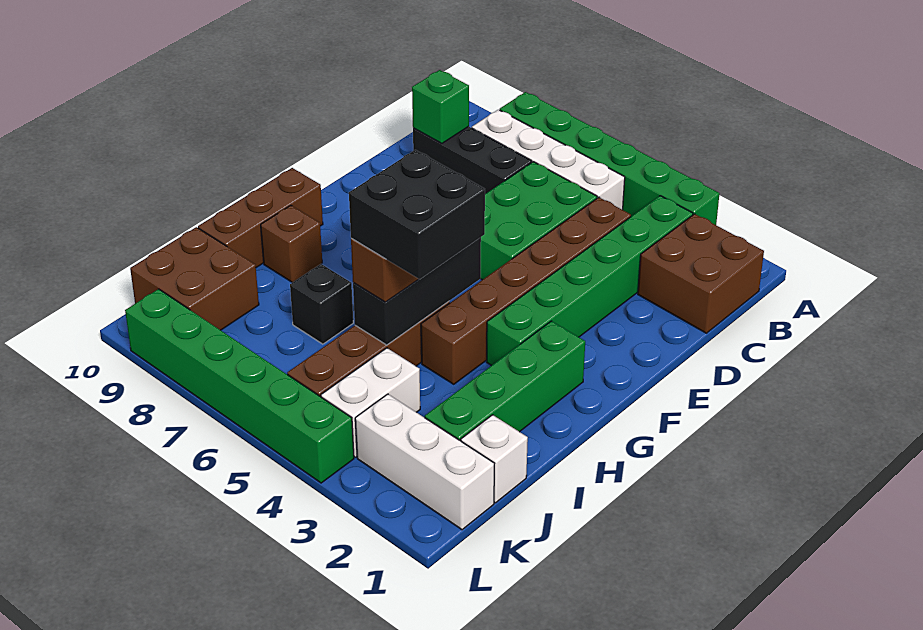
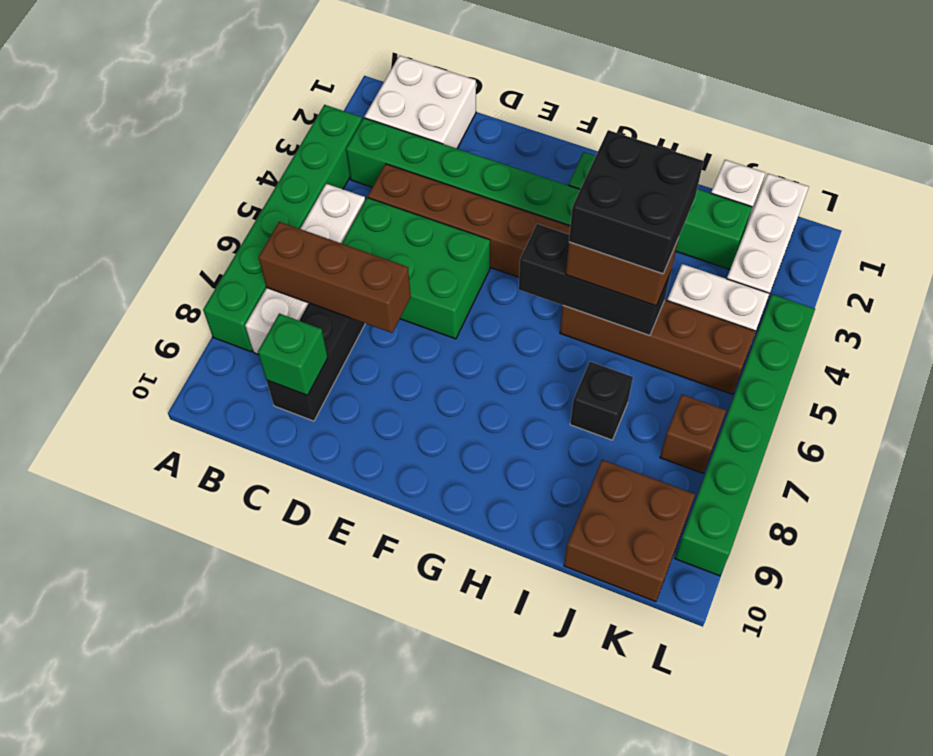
brown brick B1:C2 level 1 -> white brick B1:C2 level 1
brown brick G10:I10 level 1 -> brown brick B7:D7 level 2
brown brick H9 level 1 -> brown brick K7 level 1

